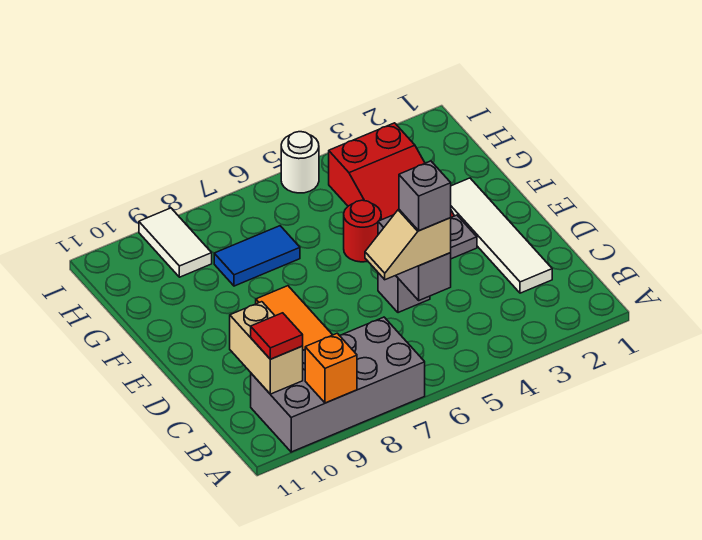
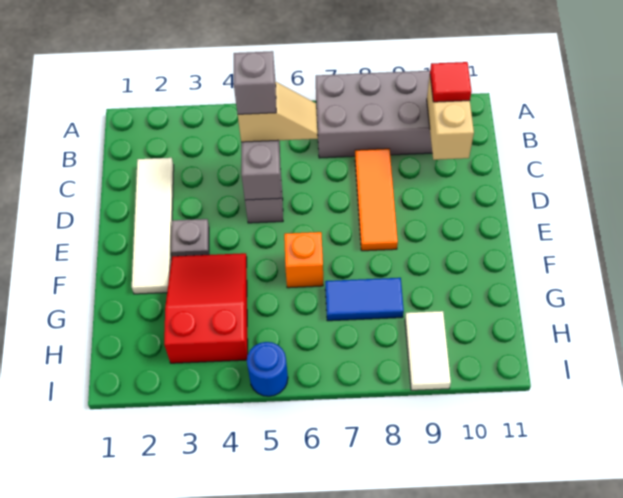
orange brick A9 level 2 -> orange brick F6 level 1
red round brick F5 level 1 -> none
white round brick I5 level 1 -> blue round brick I5 level 1

